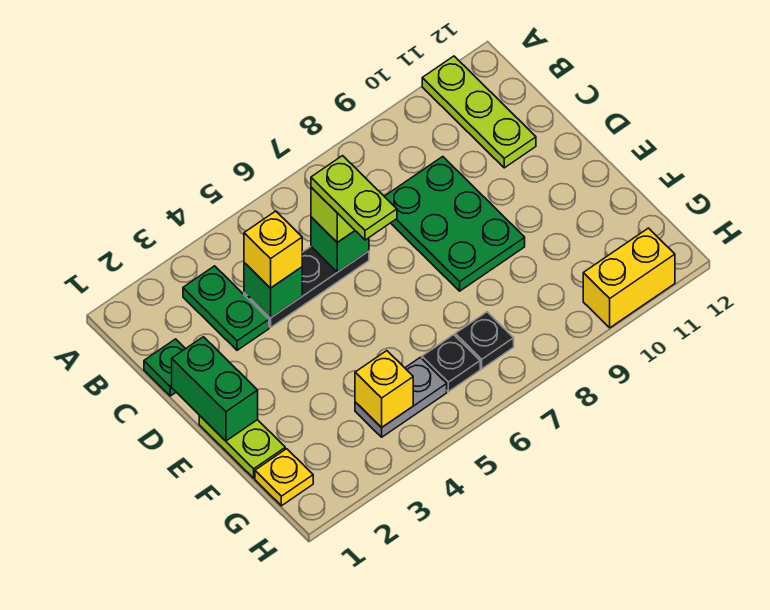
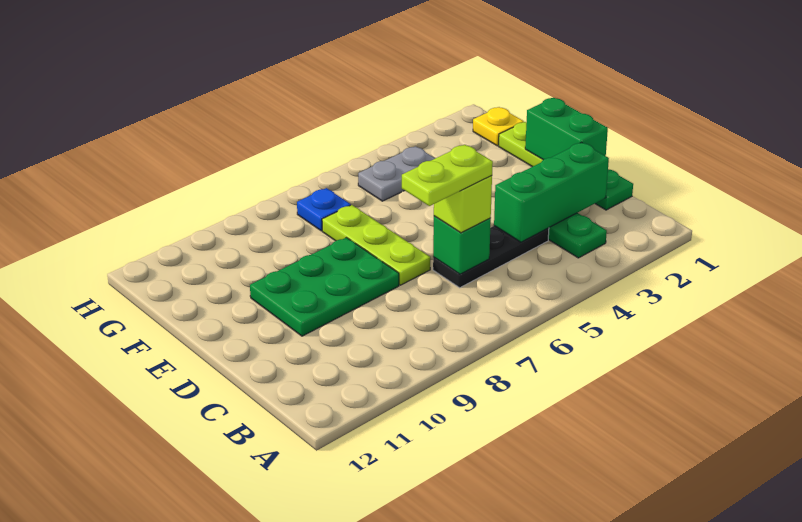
lime plate A11:C11 level 1 -> lime plate D7:F7 level 1
green brick C4 level 2 -> green brick C2:C4 level 2
yellow brick C4 level 3 -> none
lime plate C6:D6 level 4 -> lime plate C6:C7 level 4
green plate C8:E9 level 1 -> green plate D8:E10 level 1
yellow brick G4 level 2 -> none
black plate G6 level 1 -> none
black plate G7 level 1 -> blue plate G7 level 1
yellow brick H10:H11 level 1 -> none

